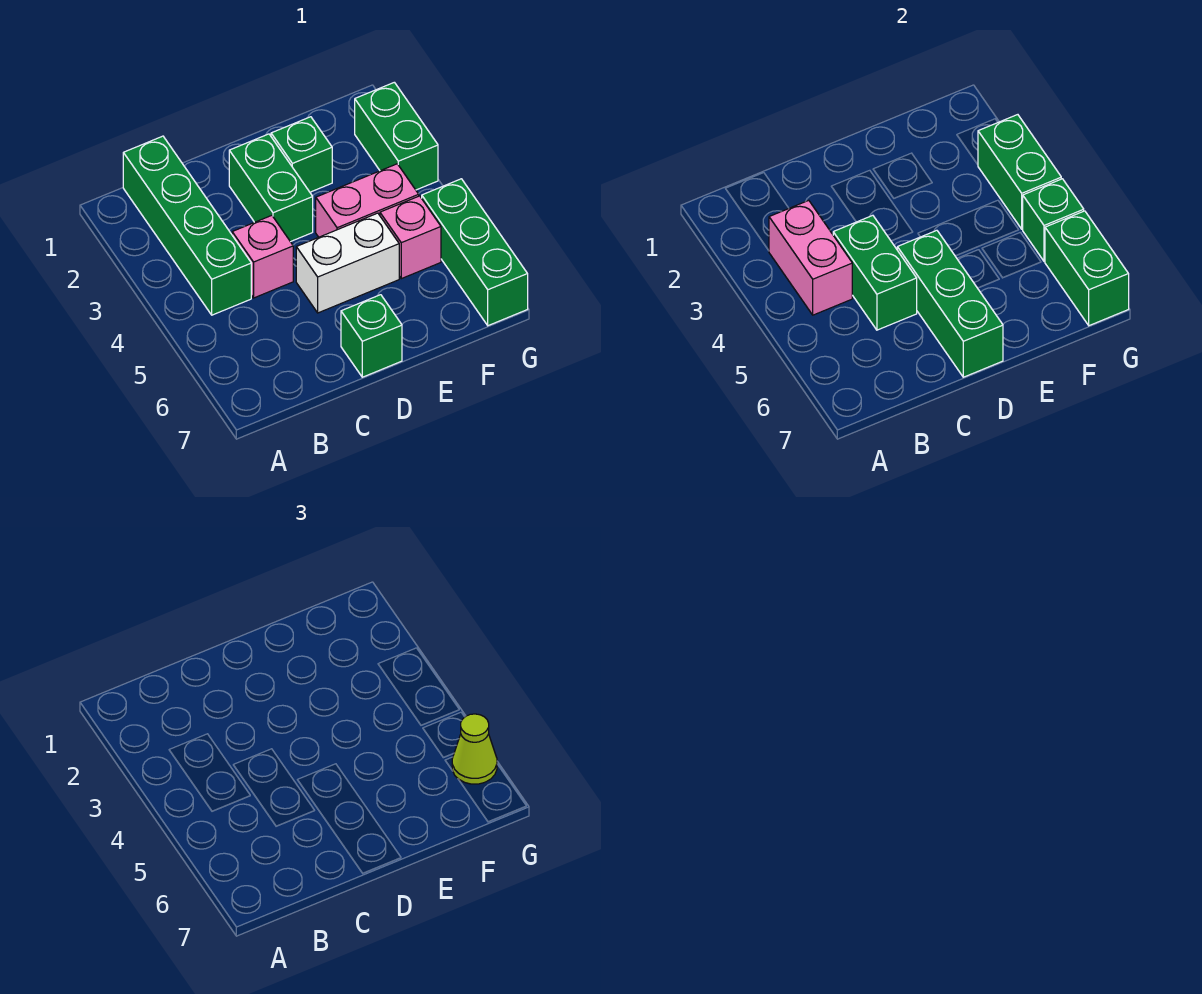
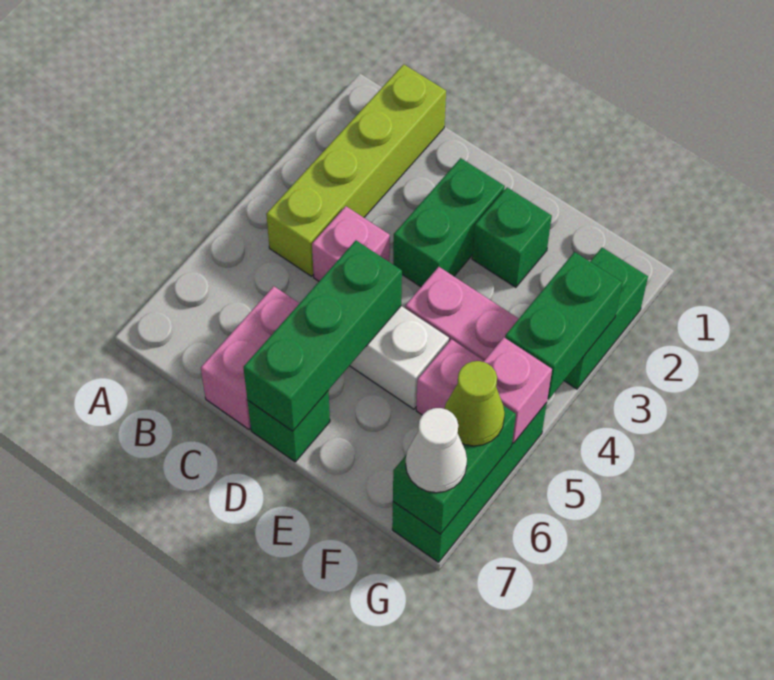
green brick B1:B4 level 1 -> lime brick B1:B4 level 1
pink brick B3:B4 level 2 -> pink brick C6:C7 level 1
green brick C4:C5 level 2 -> none
green brick G5 level 2 -> pink brick G5 level 2
none -> white cone G7 level 3

